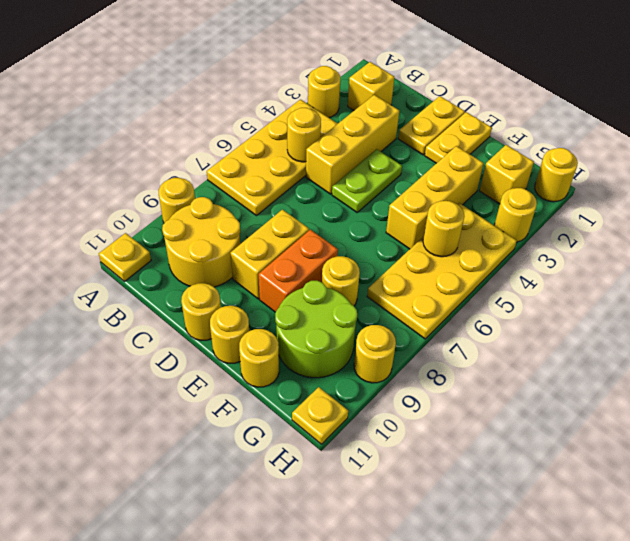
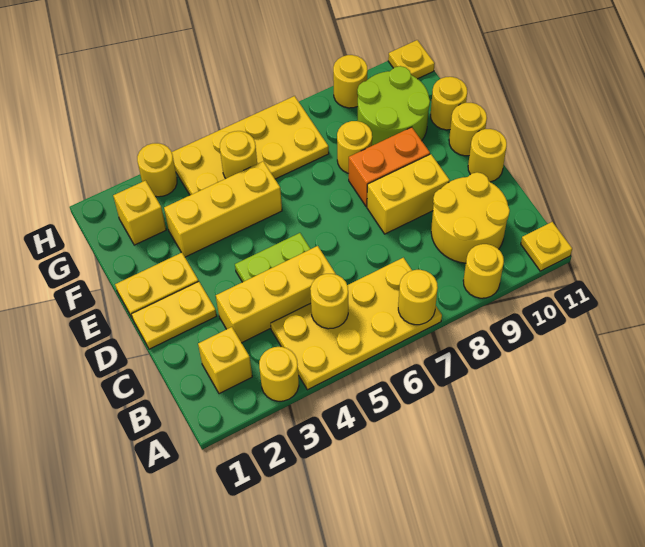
yellow round brick H1 level 1 -> yellow round brick A7 level 2

